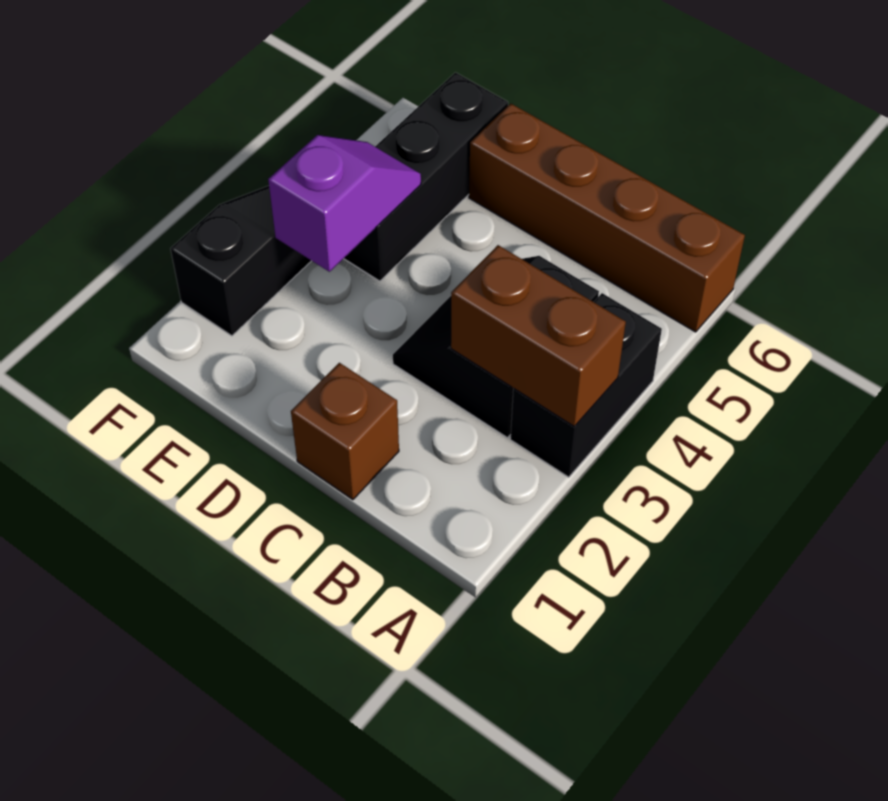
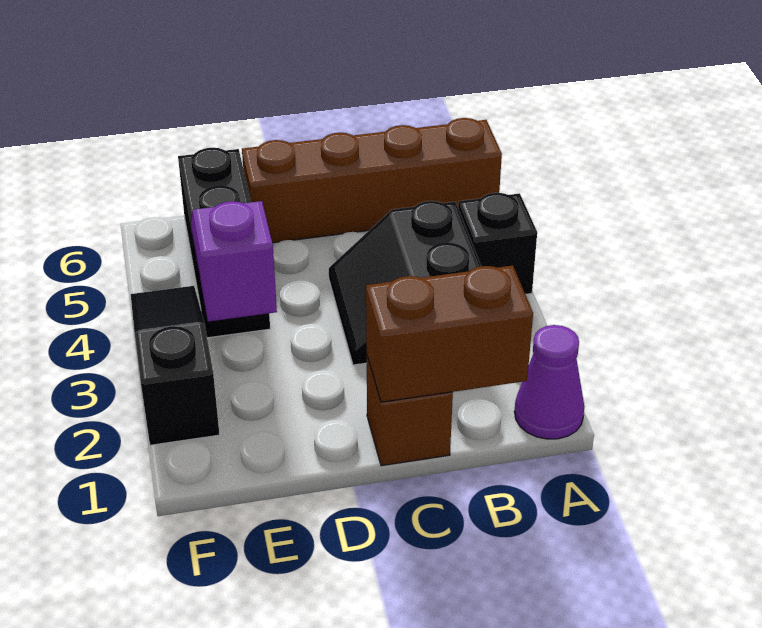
none -> purple cone A1 level 1
black brick A3:A4 level 1 -> black brick A4 level 1
brown brick A3:B3 level 2 -> brown brick B1:C1 level 2

